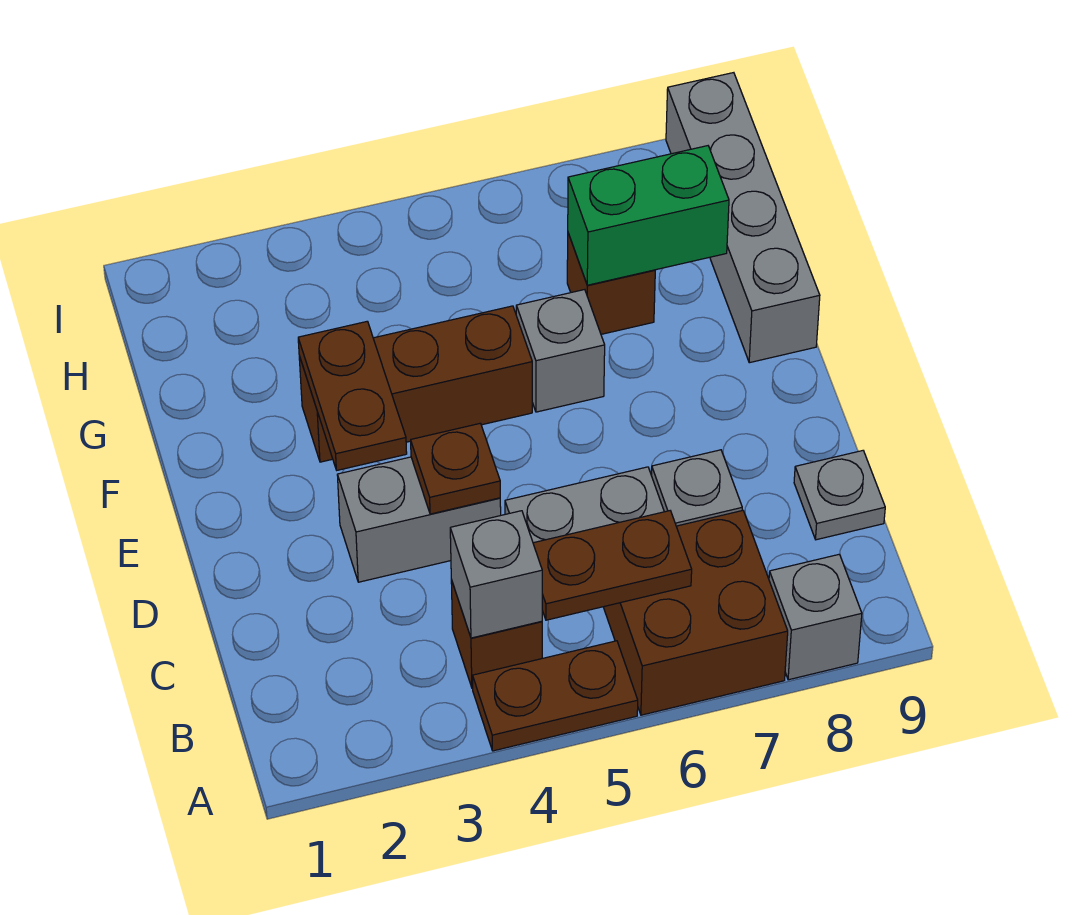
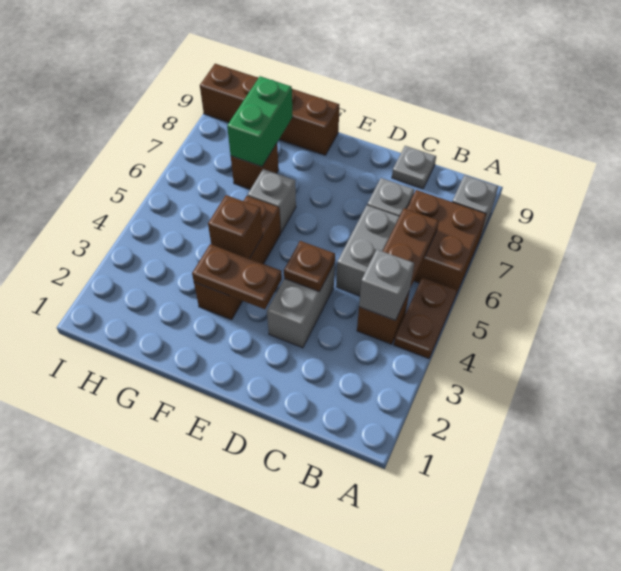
none -> brown brick F4 level 2
grey brick F9:I9 level 1 -> brown brick F9:I9 level 1

